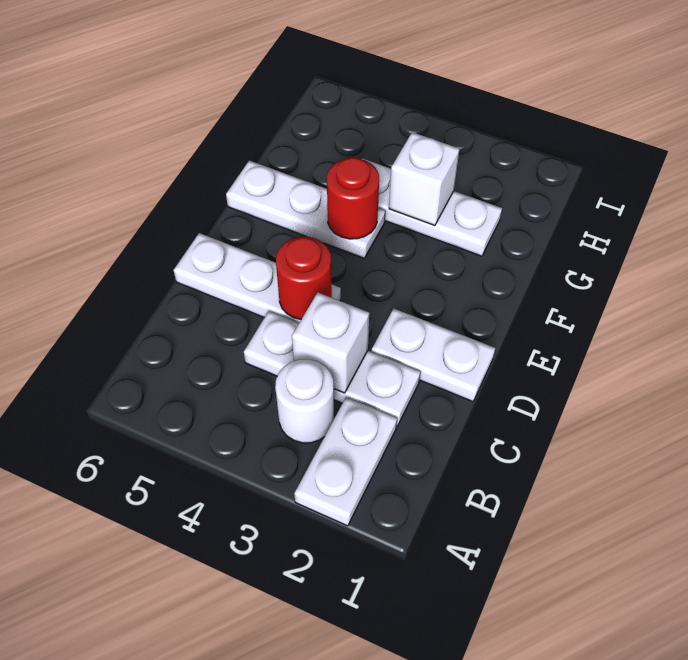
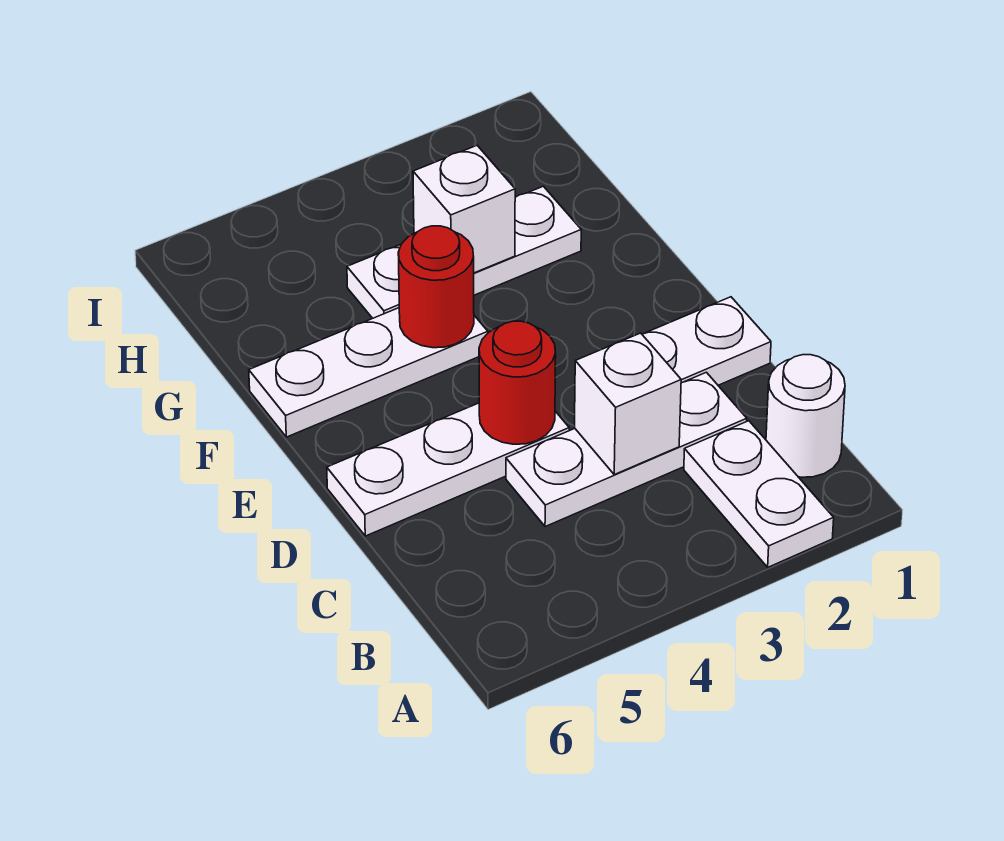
white round brick B3 level 1 -> white round brick B1 level 1

